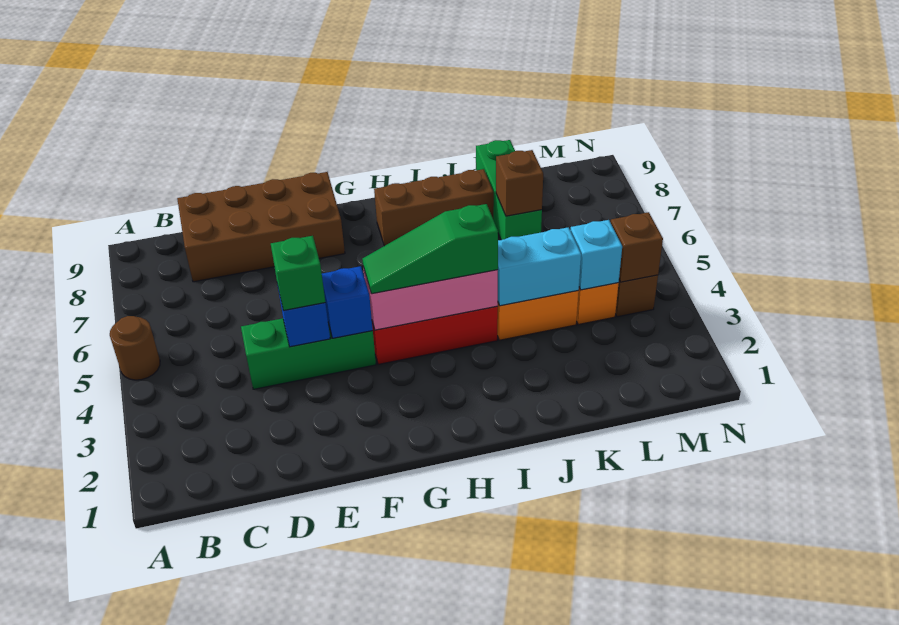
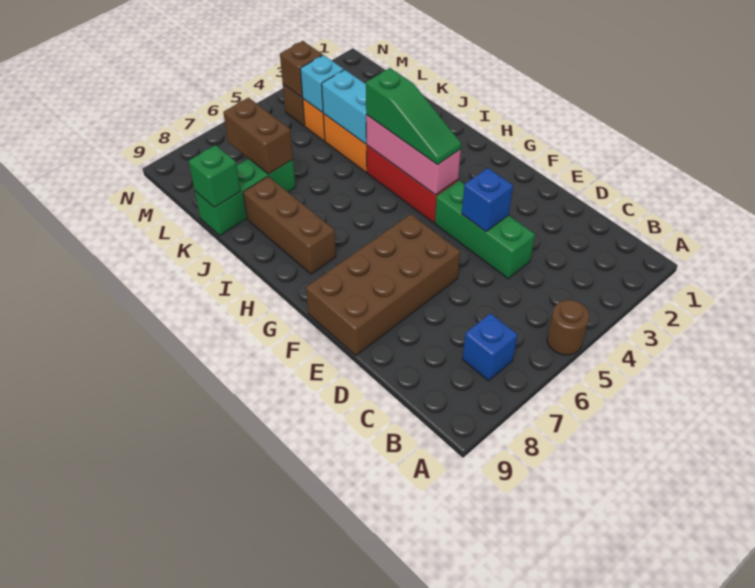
brown brick C8:F9 level 1 -> brown brick E6:F9 level 1
green brick E4 level 3 -> green brick K9 level 2
blue brick F4 level 2 -> blue brick B7 level 1
brown brick K7 level 2 -> brown brick K7:L7 level 2

